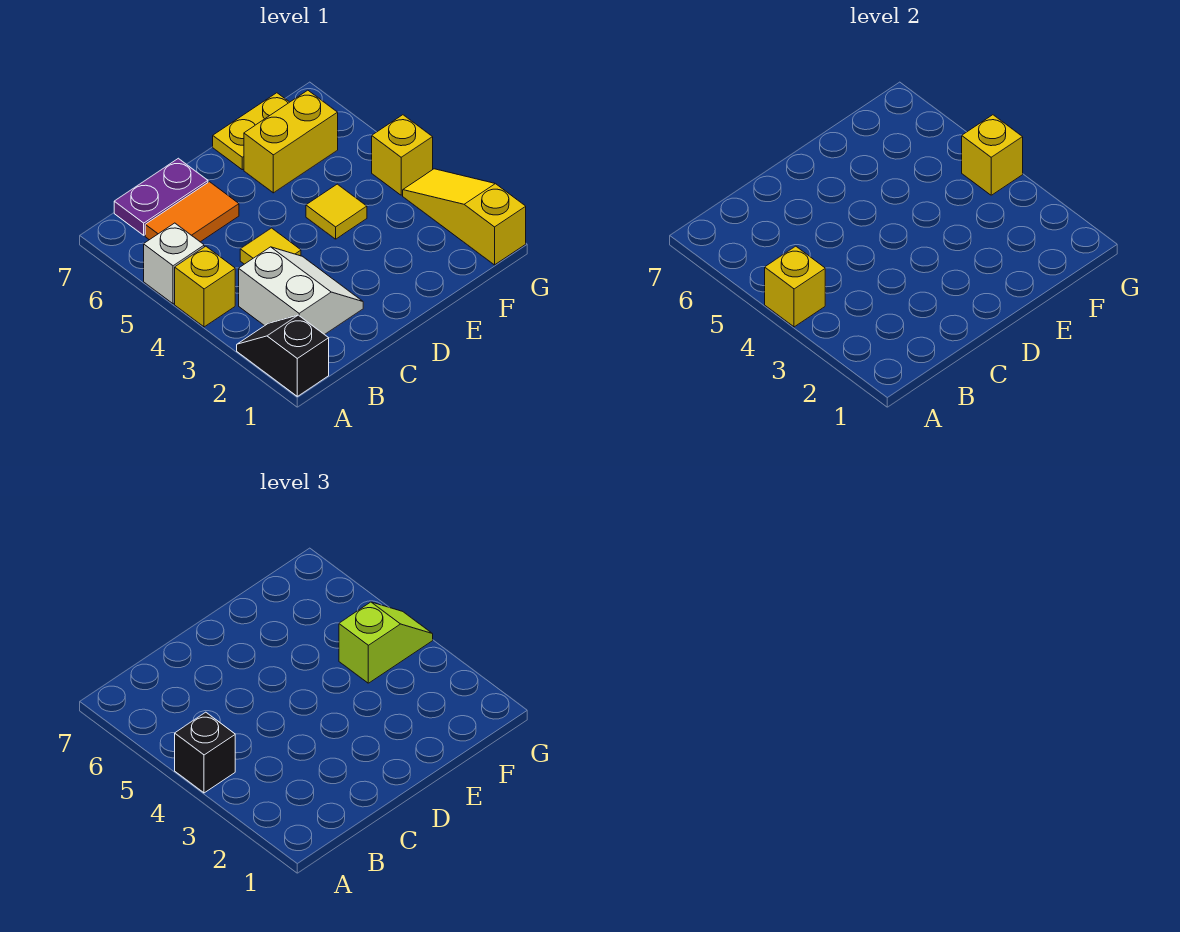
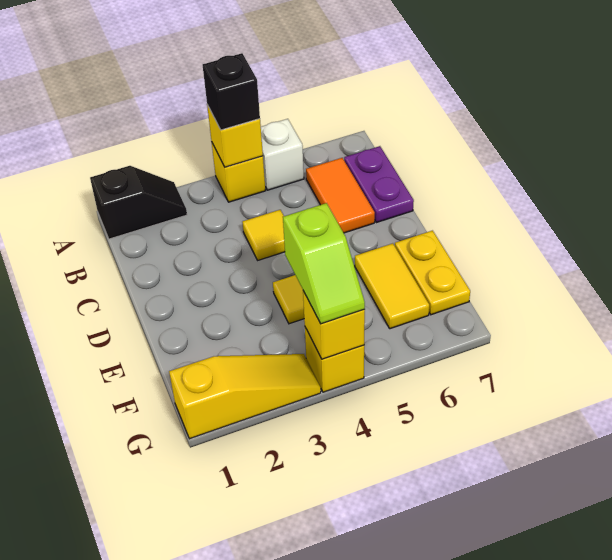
white slope B2:C3 level 1 top B -> none
yellow brick E6:F6 level 1 -> yellow tile E6:F6 level 1

